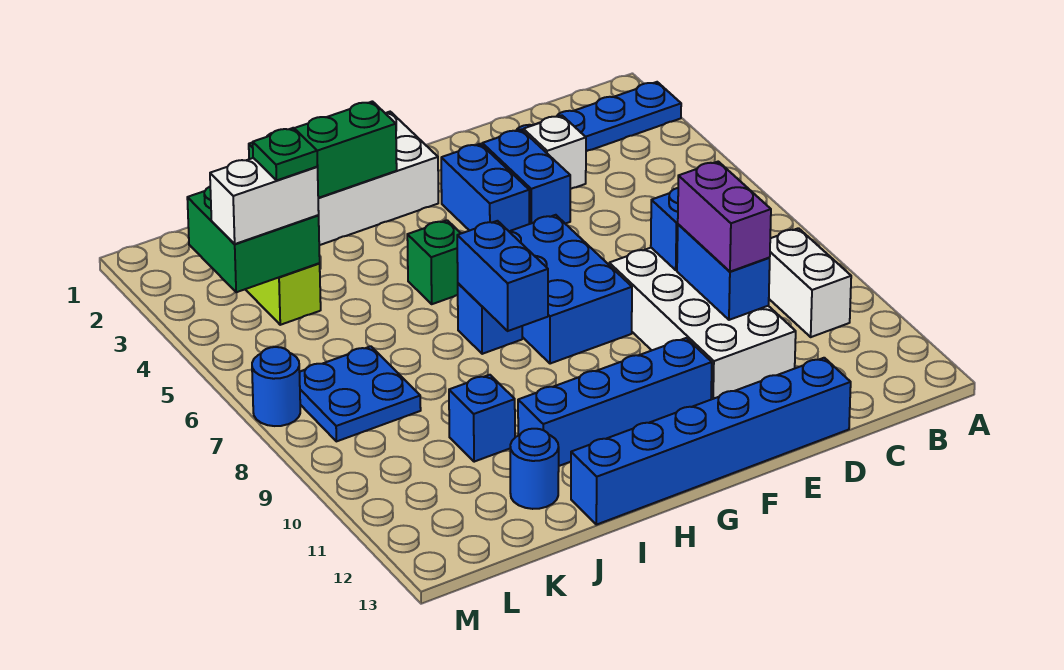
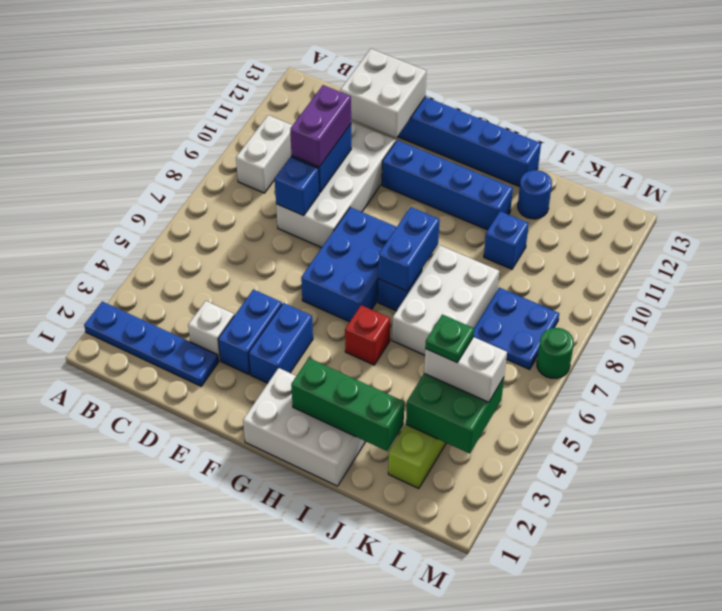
none -> white brick D12:E13 level 2
green brick H5 level 1 -> red brick H5 level 1
none -> white brick I6:J8 level 1
blue round brick M7 level 1 -> green round brick M7 level 1

